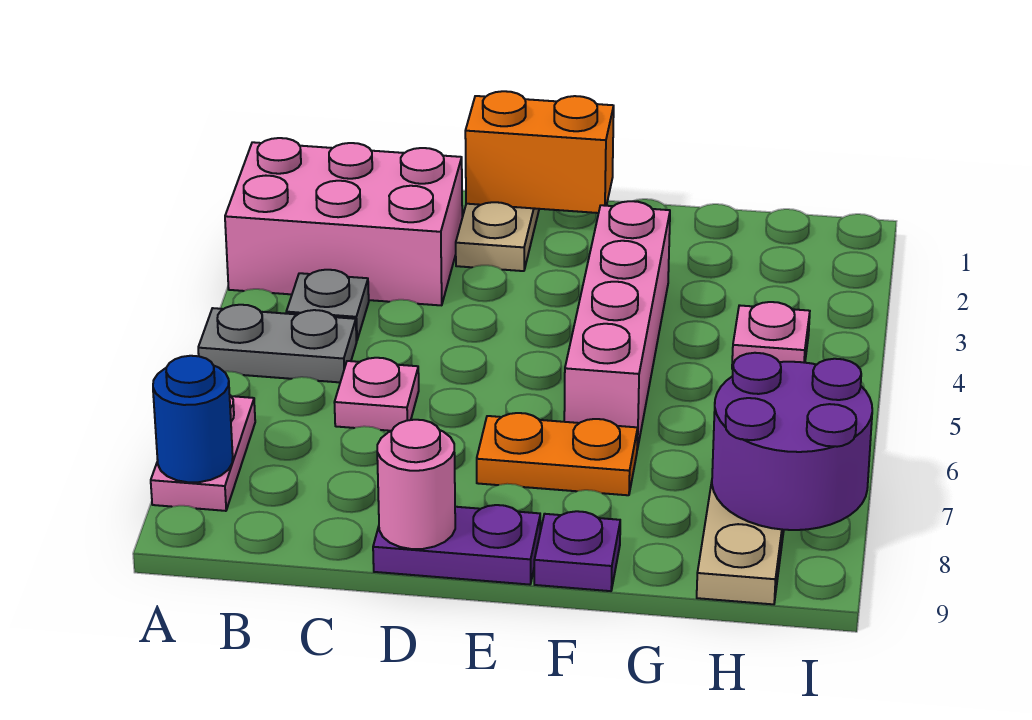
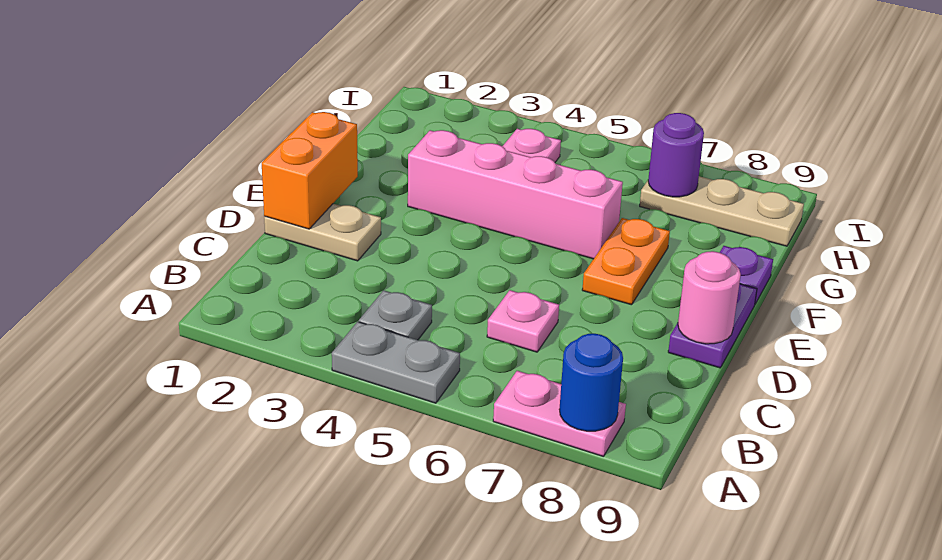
pink brick A2:C3 level 1 -> none
grey plate A5:B5 level 1 -> grey plate A4:A5 level 1
purple round brick H7:I8 level 2 -> purple round brick H7 level 2

